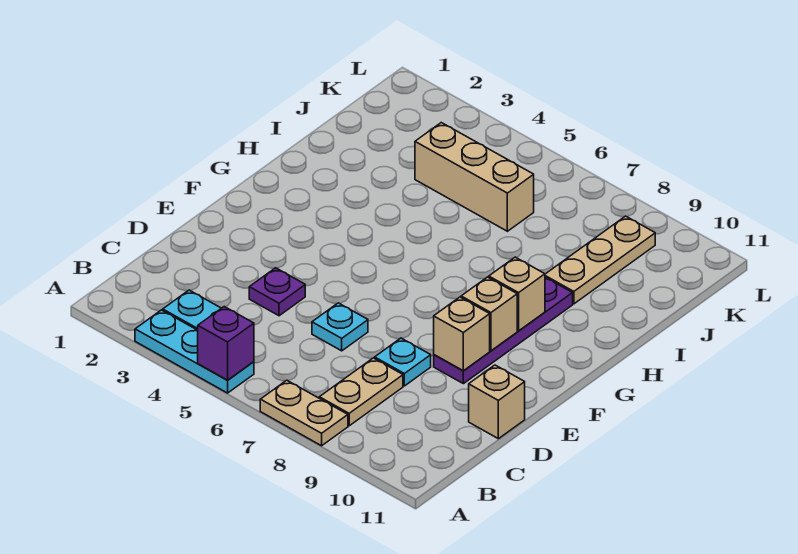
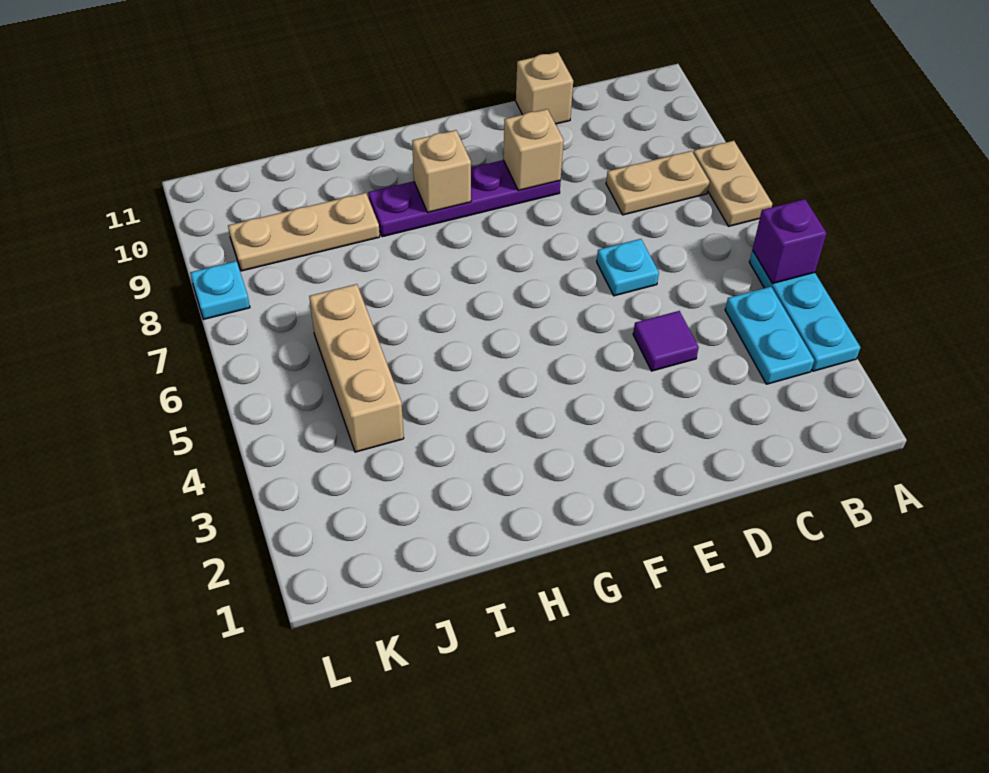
purple plate D4 level 1 -> purple tile D4 level 1
cyan plate D8 level 1 -> cyan plate L8 level 1
tan brick F9 level 2 -> none

